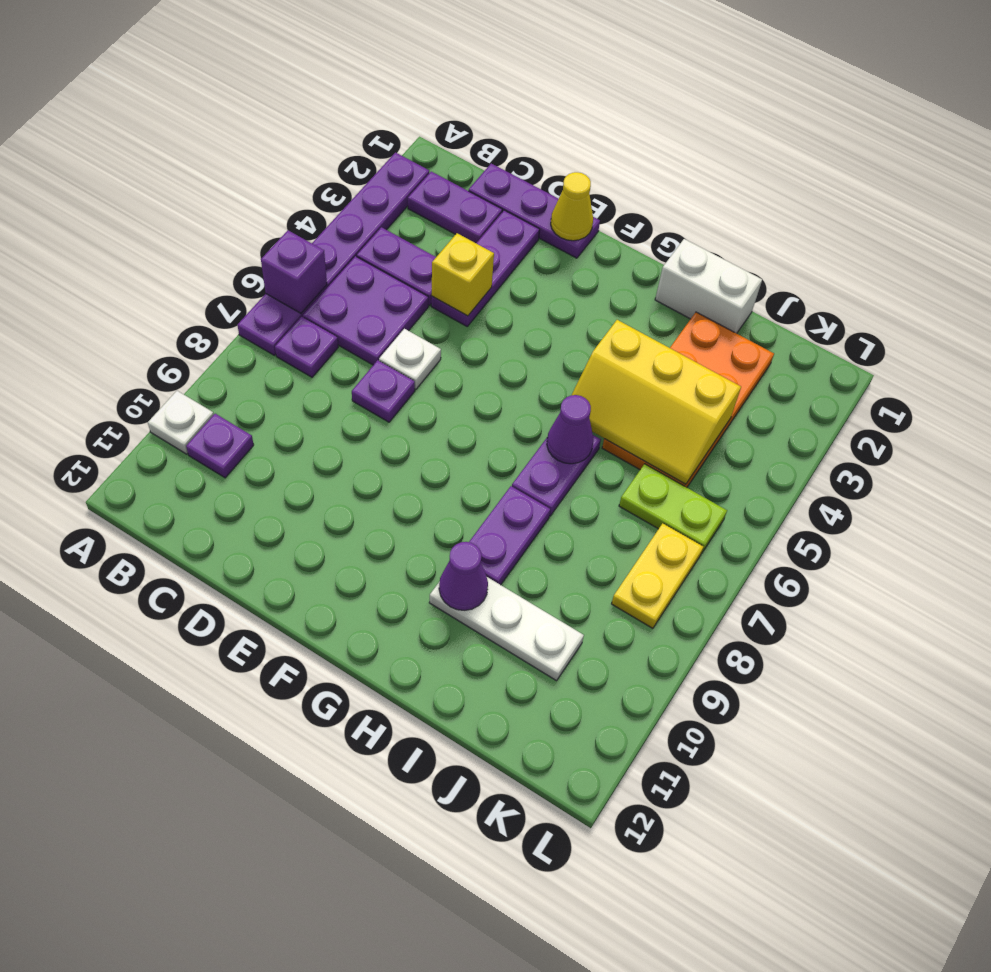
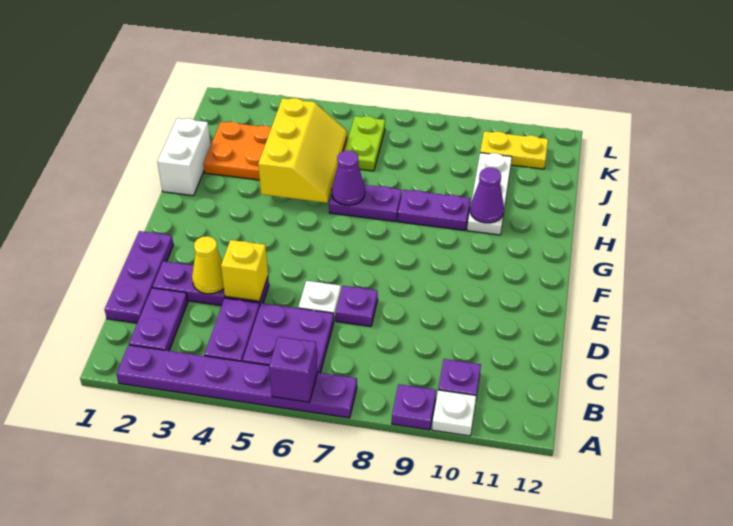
purple plate B7 level 1 -> purple plate A9 level 1
yellow cone E1 level 2 -> yellow cone D3 level 2
yellow plate K7:K8 level 1 -> yellow plate K10:K11 level 1

